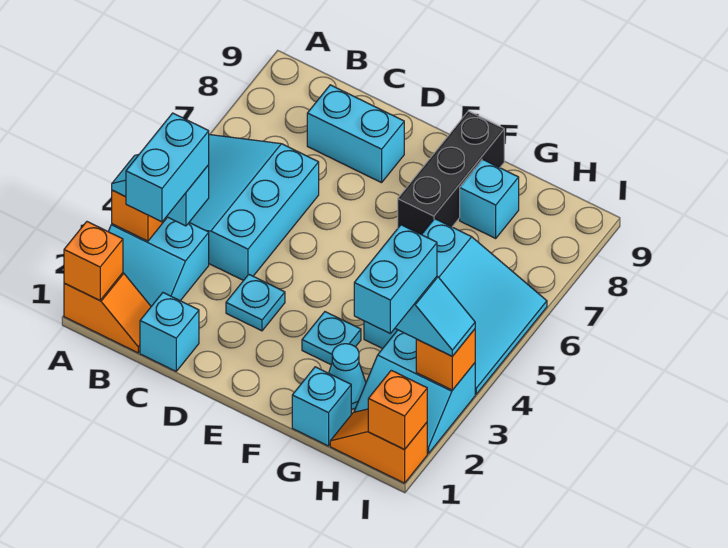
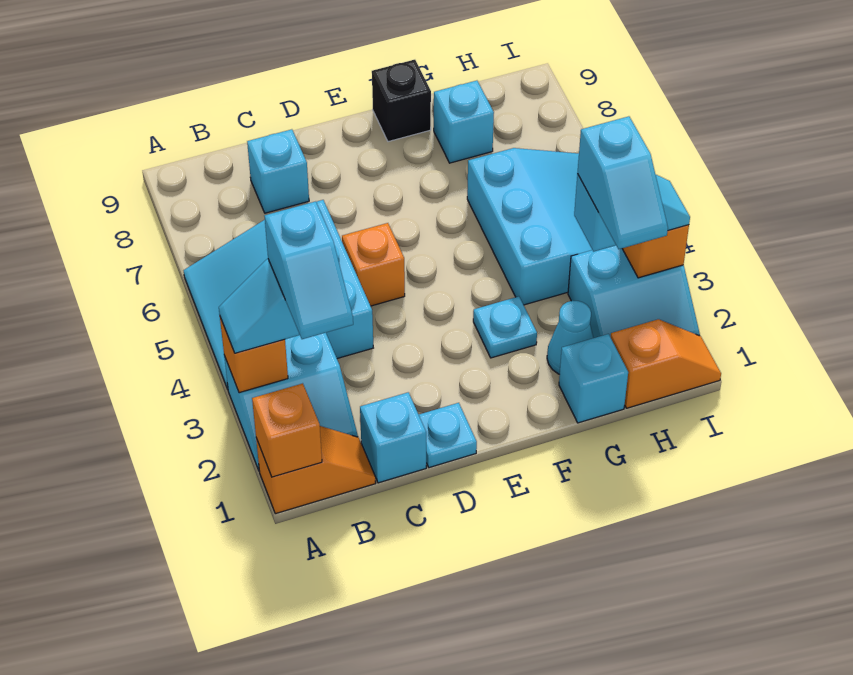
cyan brick B2:B3 level 4 -> cyan slope B2:B3 level 4 top 3
cyan brick C8:D8 level 1 -> cyan brick C8 level 1
cyan plate D3 level 1 -> cyan plate D1 level 1
black brick F7:F9 level 1 -> black brick F9 level 1
orange slope H1:I1 level 1 top I -> orange slope H1:I1 level 1 top H
cyan brick H2:H3 level 4 -> cyan slope H2:H3 level 4 top 3
orange brick I1 level 2 -> orange brick D5 level 1

